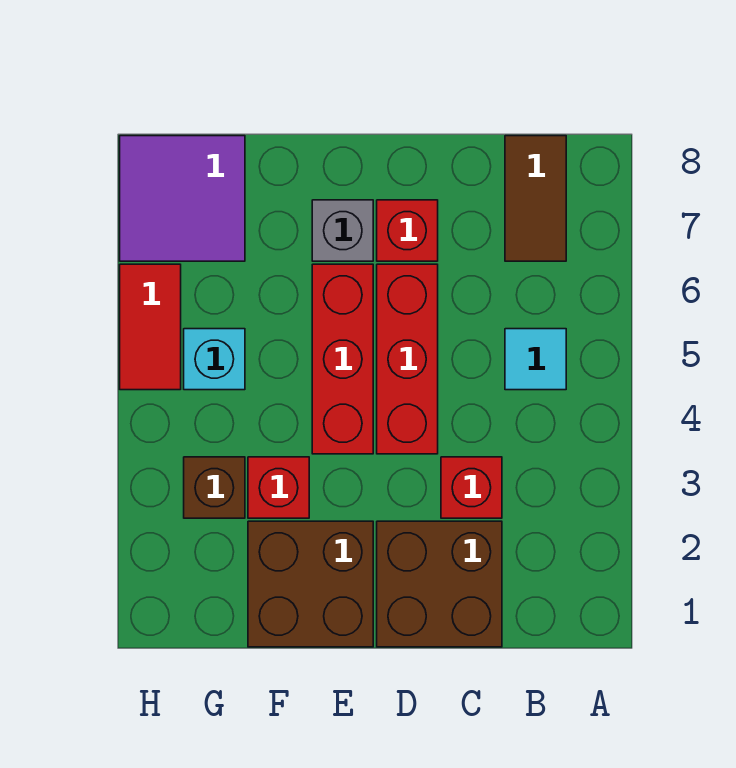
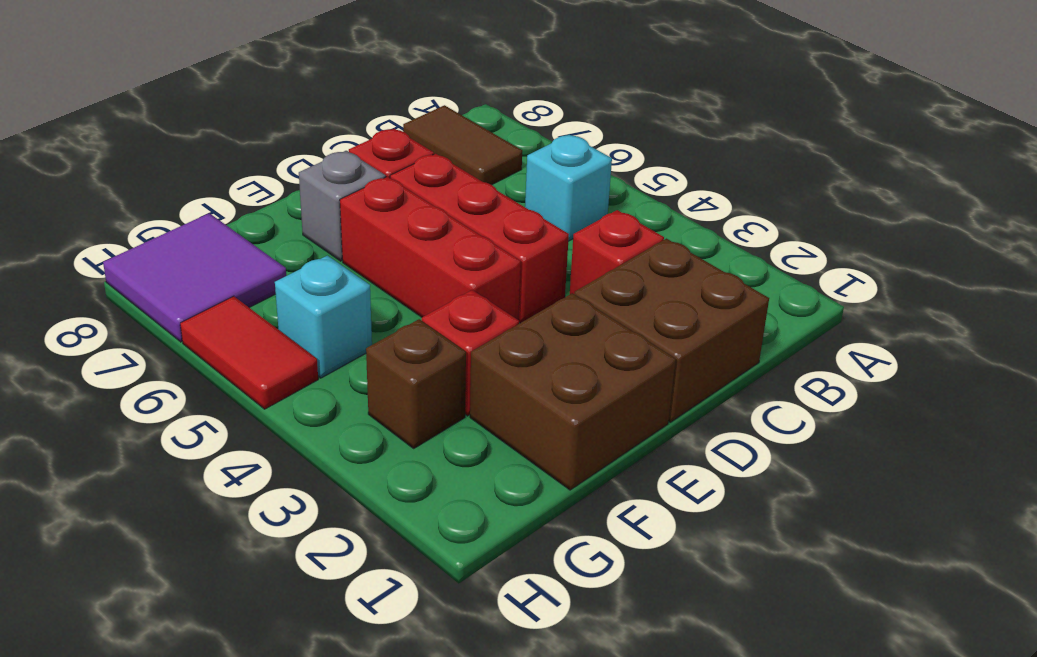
cyan tile B5 level 1 -> cyan brick B5 level 1

